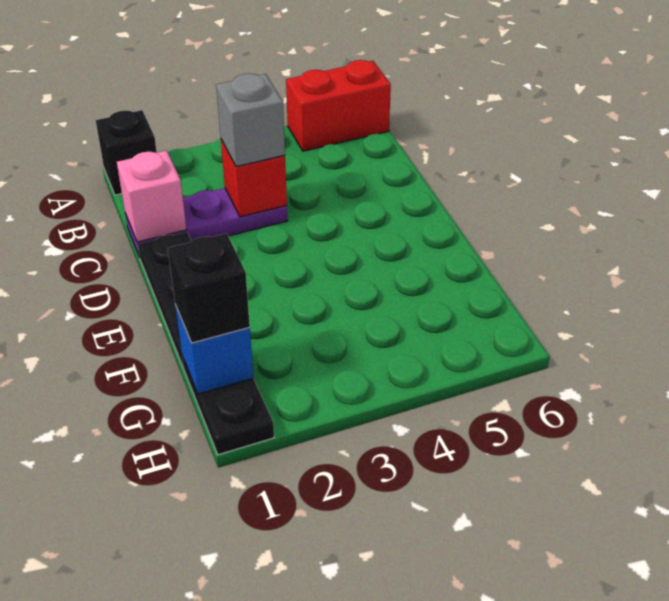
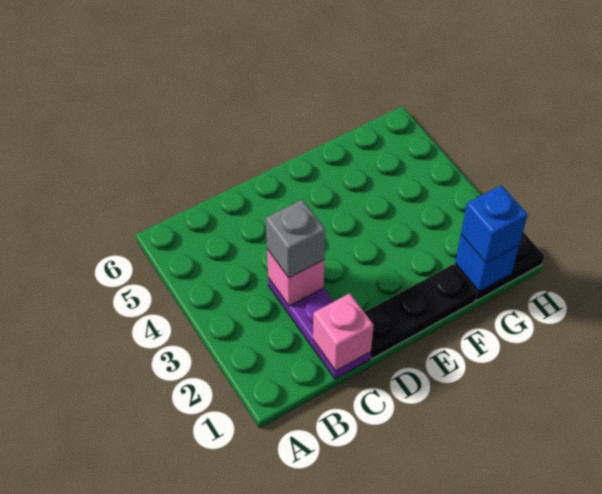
black brick A1 level 1 -> none
red brick A5:A6 level 1 -> none
red brick C3 level 2 -> pink brick C3 level 2
black brick G1 level 3 -> blue brick G1 level 3

